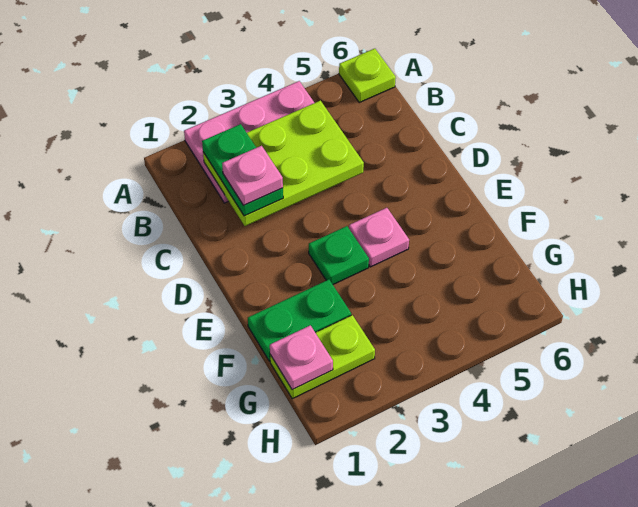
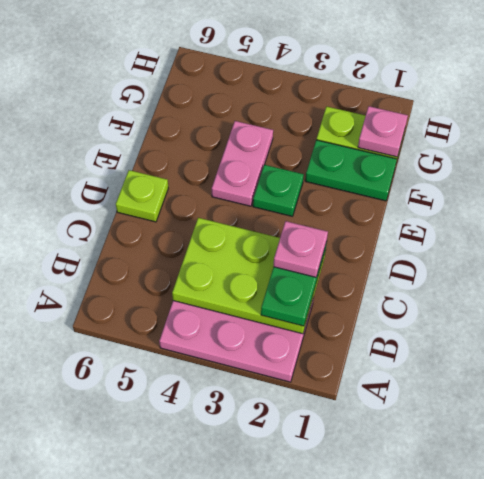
lime plate A6 level 1 -> lime plate D6 level 1
pink plate E4 level 1 -> pink plate E4:F4 level 1

